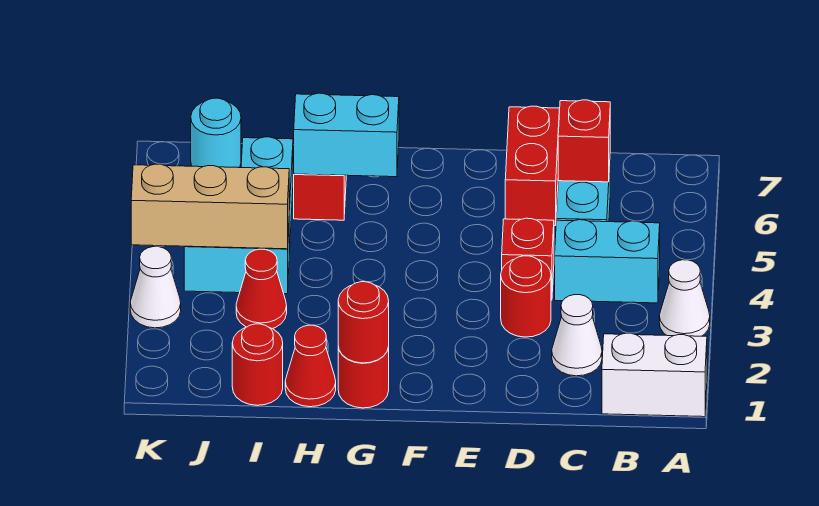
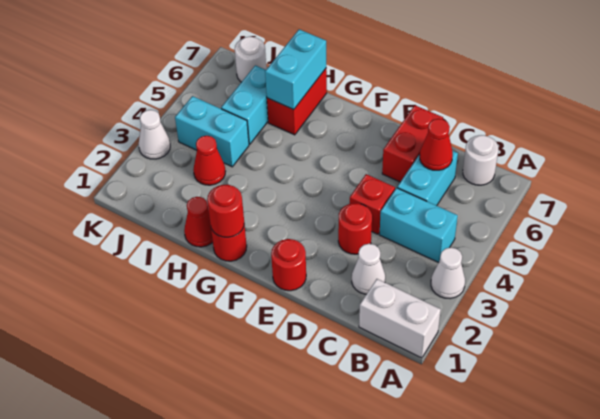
none -> white round brick B7 level 1
red brick C6 level 2 -> red cone C6 level 2
cyan brick G6:H6 level 2 -> cyan brick H6:H7 level 2
red round brick I1 level 1 -> red round brick E1 level 1
tan brick I4:K4 level 2 -> none
cyan round brick J7 level 1 -> white round brick J7 level 1

